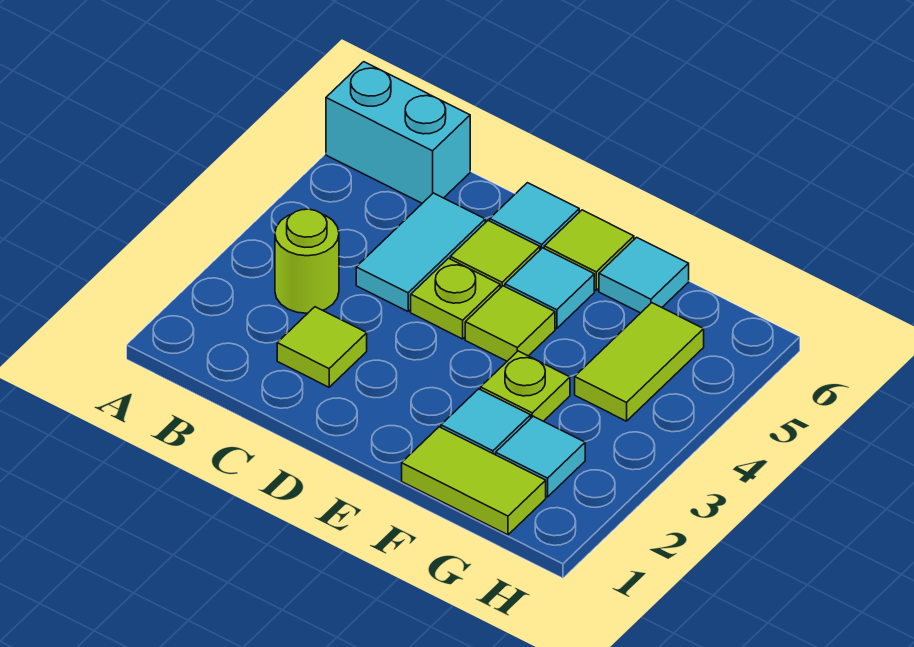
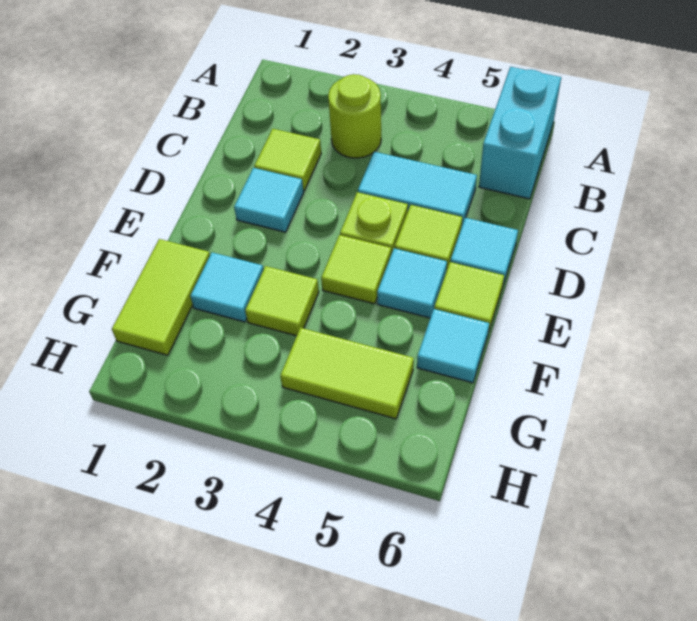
lime plate F3 level 1 -> lime tile F3 level 1
cyan tile G2 level 1 -> cyan tile D2 level 1

